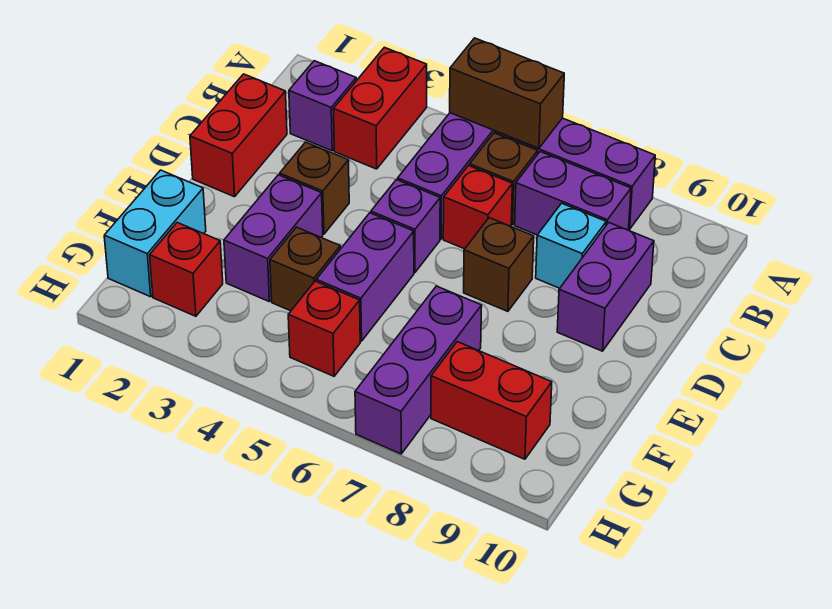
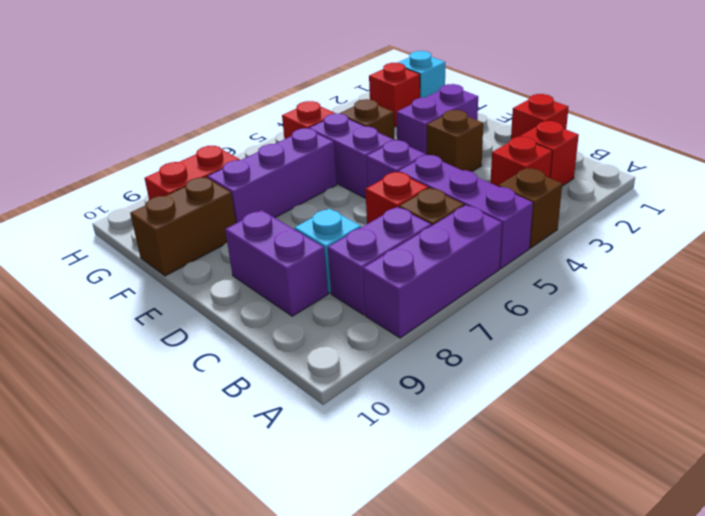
red brick A3:B3 level 1 -> red brick B3 level 1
brown brick A5:A6 level 2 -> brown brick F9:F10 level 1
purple brick B2 level 1 -> red brick B2 level 1
red brick C1:D1 level 1 -> red brick C1 level 1
brown brick D7 level 1 -> brown brick A4 level 1
purple brick E3:F3 level 1 -> purple brick E2:E3 level 1
cyan brick F1:G1 level 1 -> cyan brick G1 level 1
purple brick F7:H7 level 1 -> purple brick F6:F8 level 1

